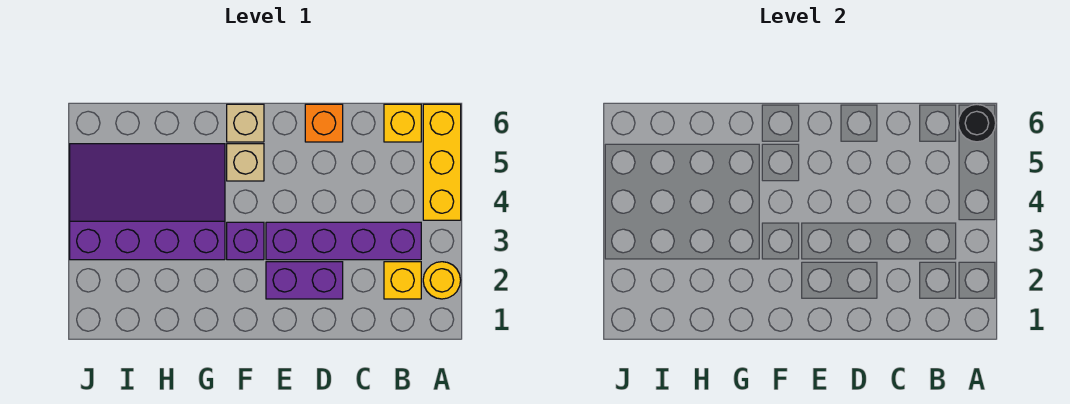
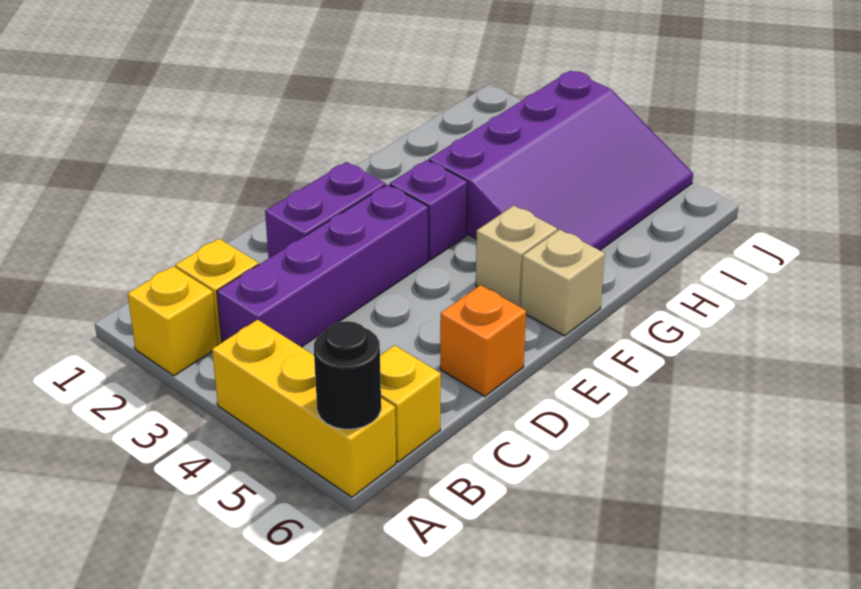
yellow round brick A2 level 1 -> yellow brick A2 level 1

